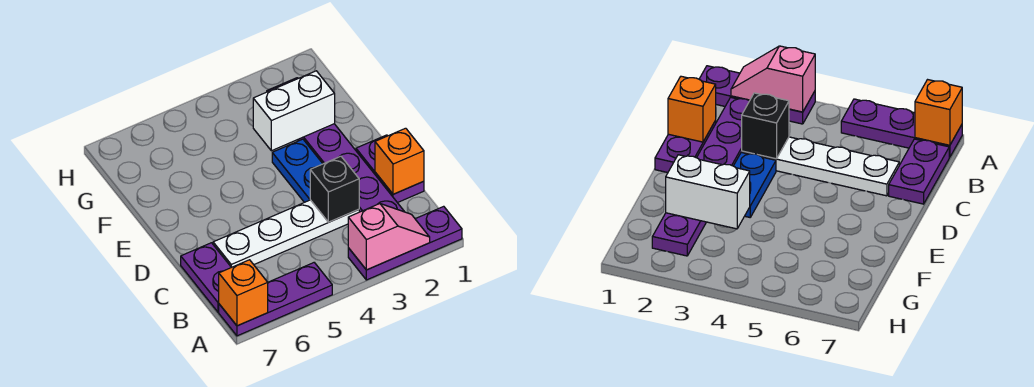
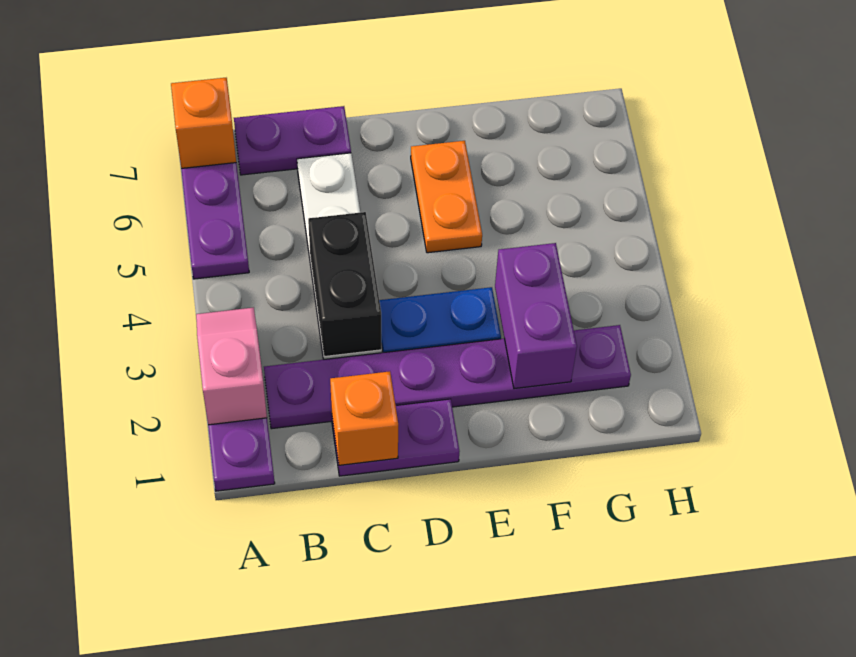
pink slope A2:A3 level 2 top 3 -> pink slope A2:A3 level 2 top 2
black brick C3 level 2 -> black brick C3:C4 level 2
none -> orange plate E5:E6 level 1
white brick F2:F3 level 2 -> purple brick F2:F3 level 2

